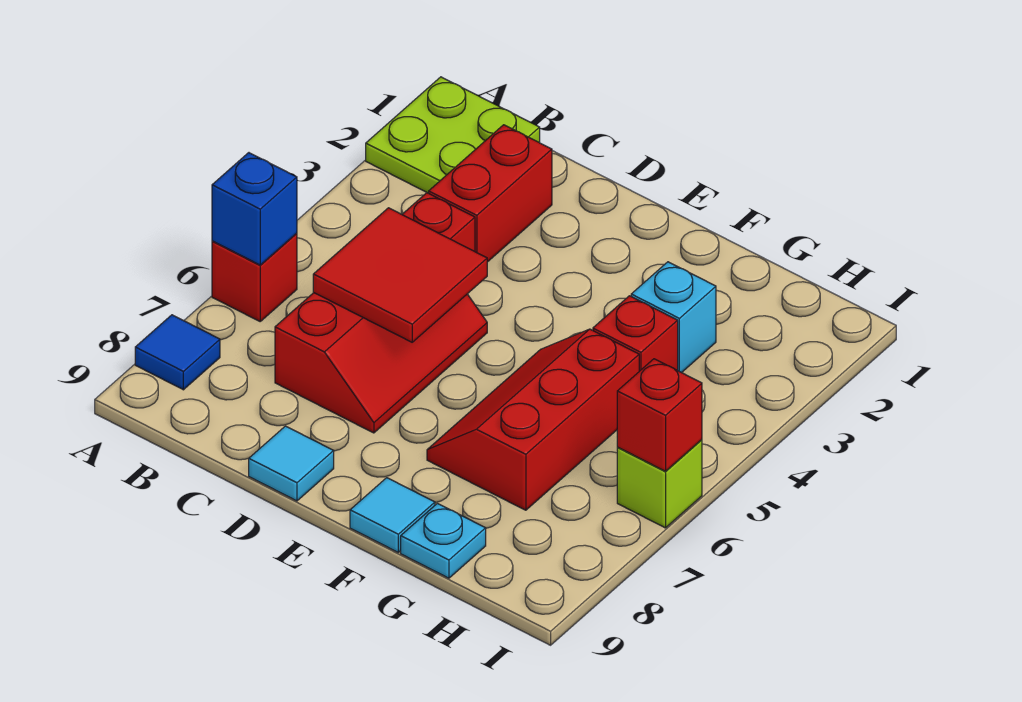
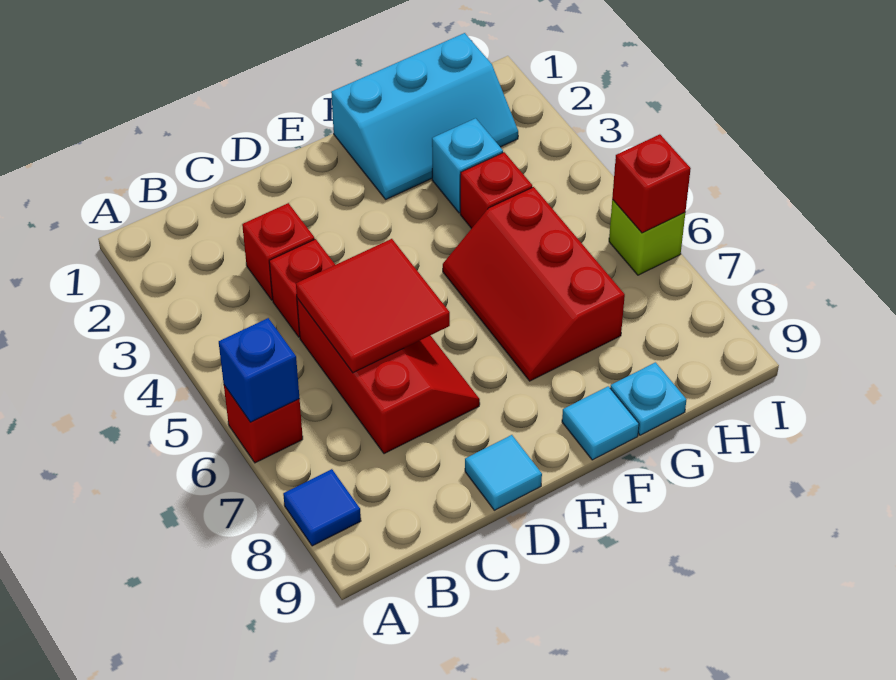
lime plate A1:B2 level 1 -> none
red brick C2:C3 level 1 -> red brick C3 level 1
none -> cyan slope F1:H2 level 1 top 1

